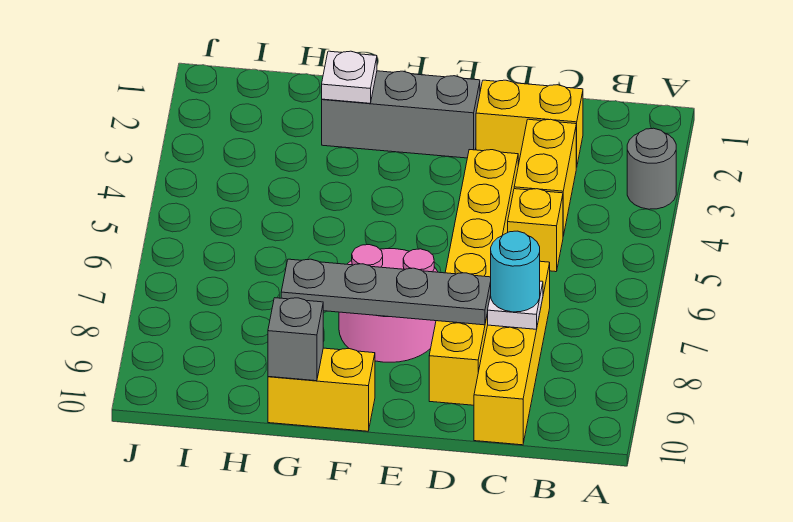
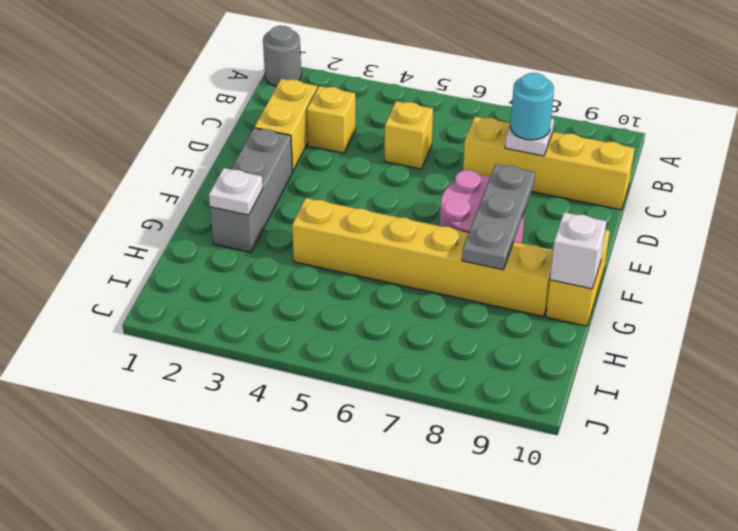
grey round brick A3 level 1 -> grey round brick A1 level 1
yellow brick C3:C4 level 1 -> yellow brick C3 level 1
yellow brick D4:D9 level 1 -> yellow brick G4:G9 level 1
grey plate D8:G8 level 2 -> grey plate E8:G8 level 2
grey brick G10 level 2 -> white brick G10 level 2

